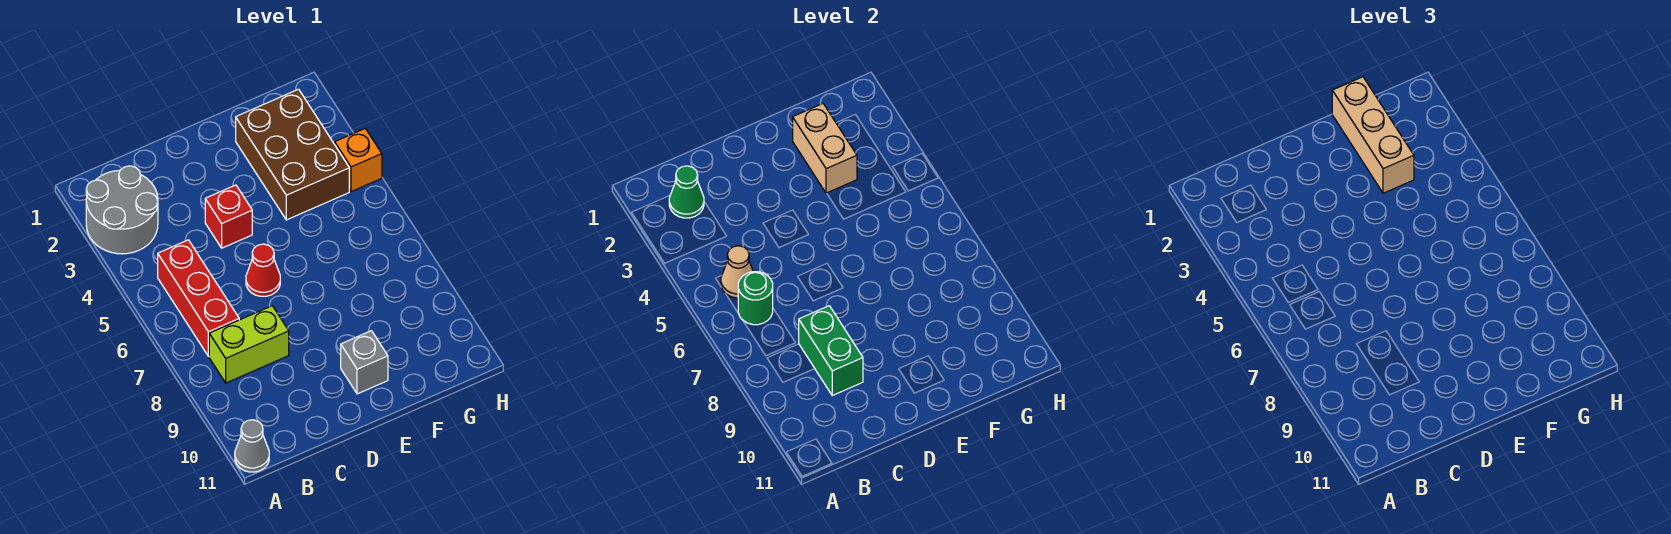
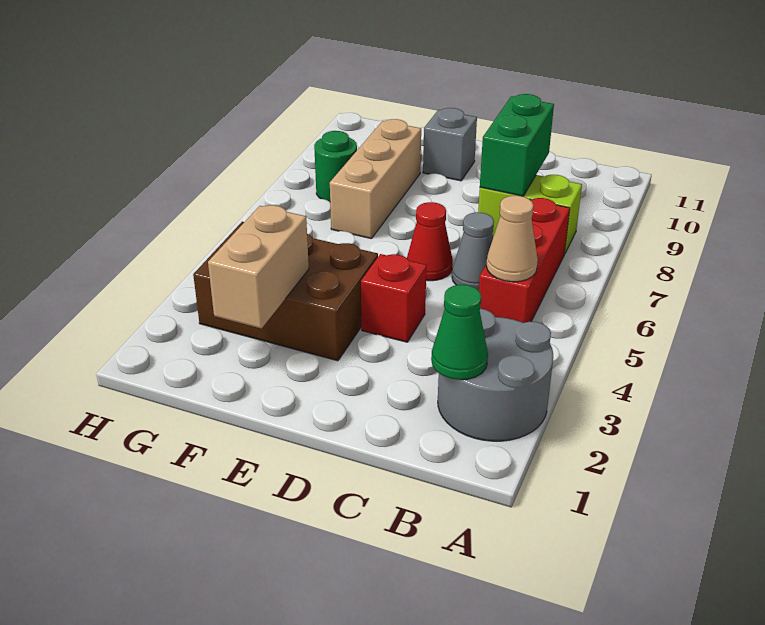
grey cone A11 level 1 -> grey cone C6 level 1
green round brick B6 level 2 -> green round brick G8 level 1
tan brick F1:F3 level 3 -> tan brick F7:F9 level 1
brown brick F2:G4 level 1 -> brown brick E3:G4 level 1
orange brick H4 level 1 -> none

